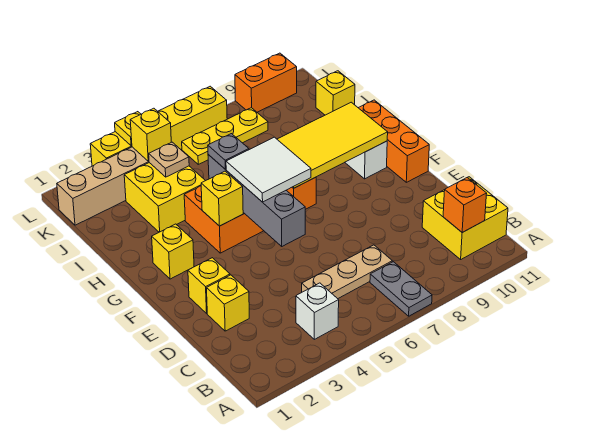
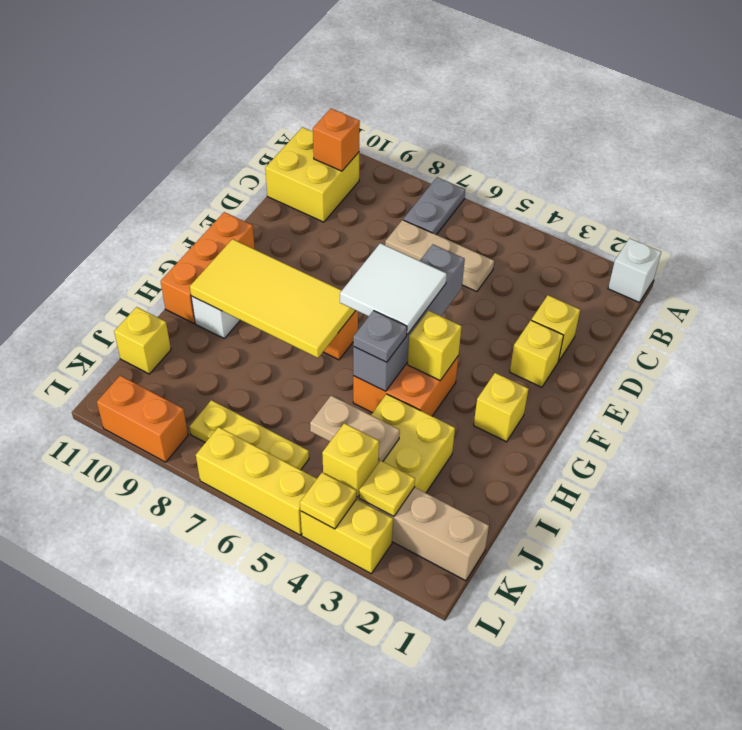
white brick B4 level 1 -> white brick A1 level 1
tan plate J4 level 2 -> tan plate J4:J5 level 2
none -> yellow plate K3 level 2

